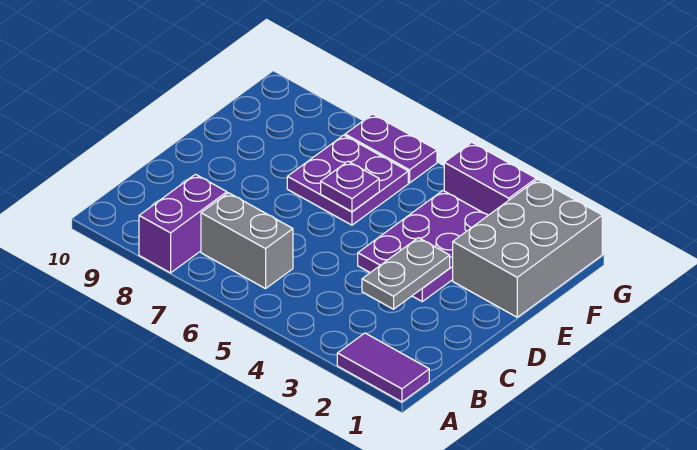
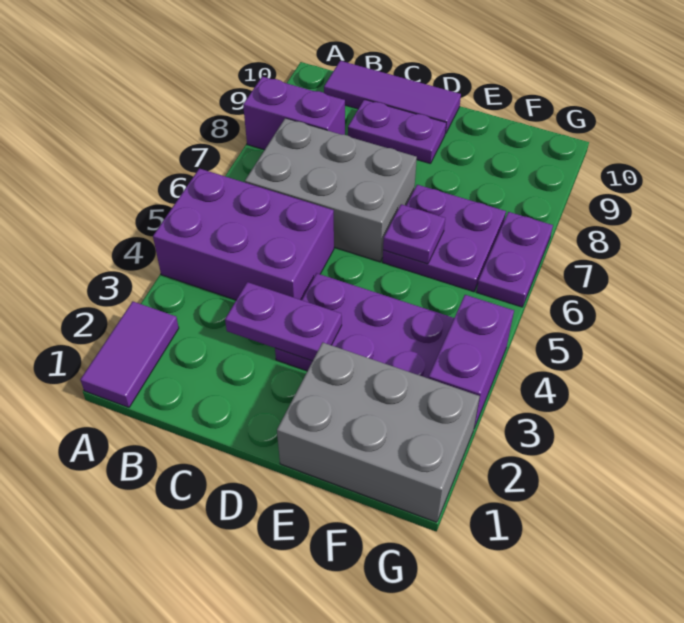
none -> purple brick A4:C5 level 1
grey brick B6:B7 level 1 -> grey brick B6:D7 level 1
none -> purple tile B10:D10 level 1
grey plate C3:D3 level 2 -> purple plate C3:D3 level 2
none -> purple plate C9:D9 level 1

